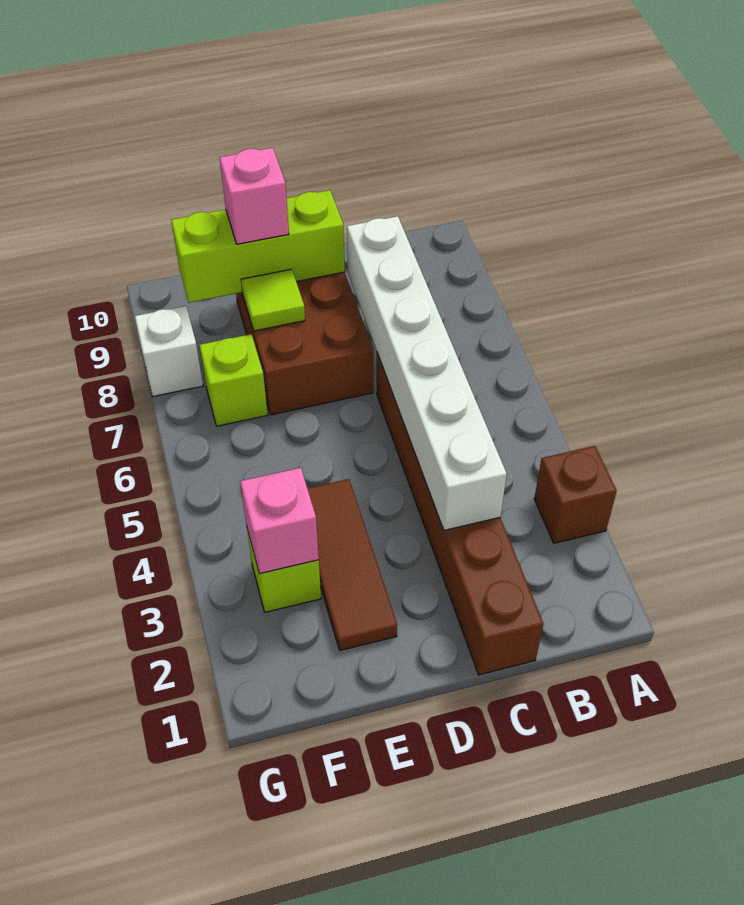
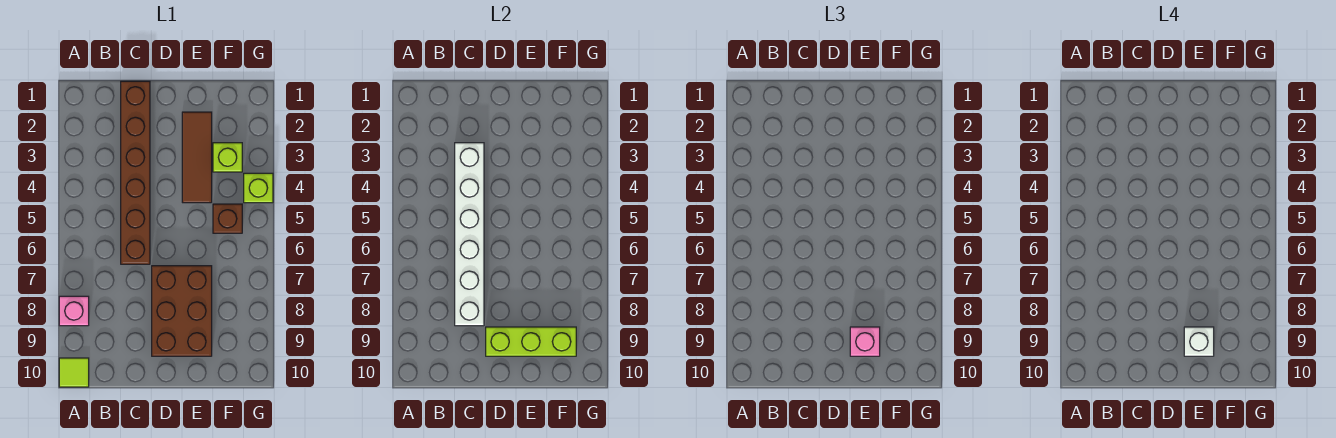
brown brick A3 level 1 -> brown brick F5 level 1
lime tile E8 level 2 -> lime tile A10 level 1
pink brick F3 level 2 -> pink brick A8 level 1
lime brick F7 level 1 -> lime brick G4 level 1
white brick G8 level 1 -> white brick E9 level 4

